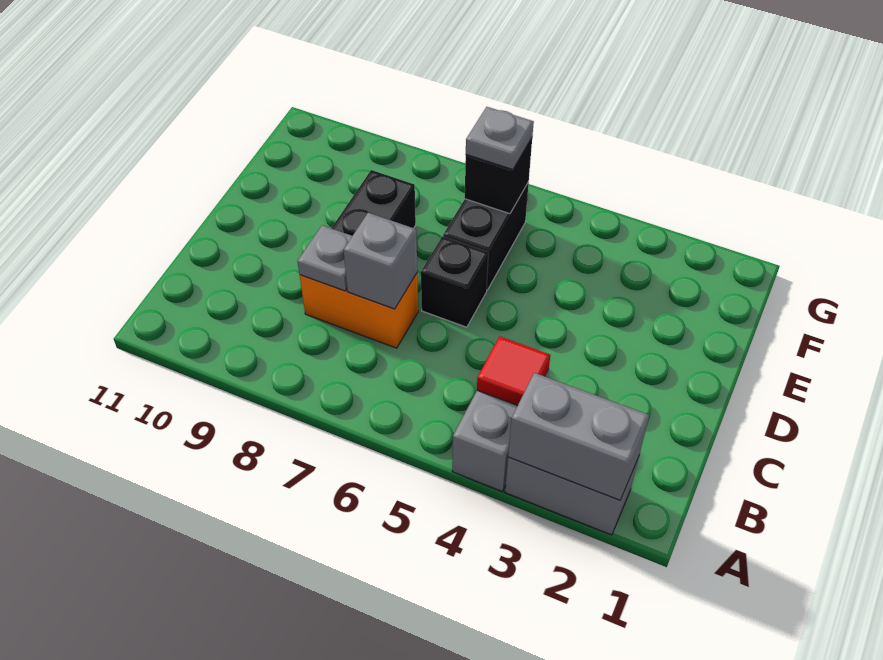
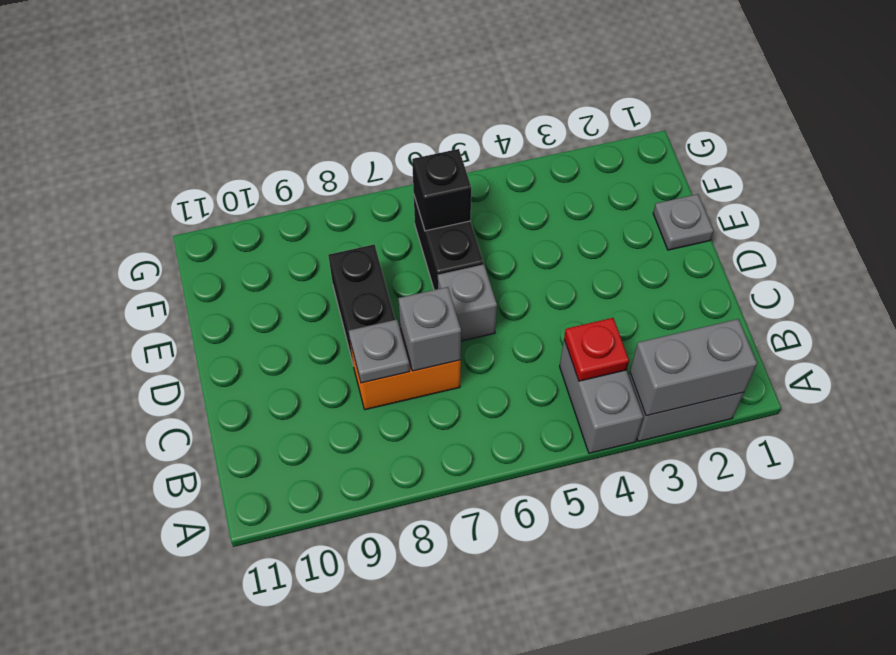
red tile B4 level 2 -> red plate B4 level 2
black brick D6 level 1 -> grey brick D6 level 1
grey plate F6 level 3 -> grey plate E1 level 1

